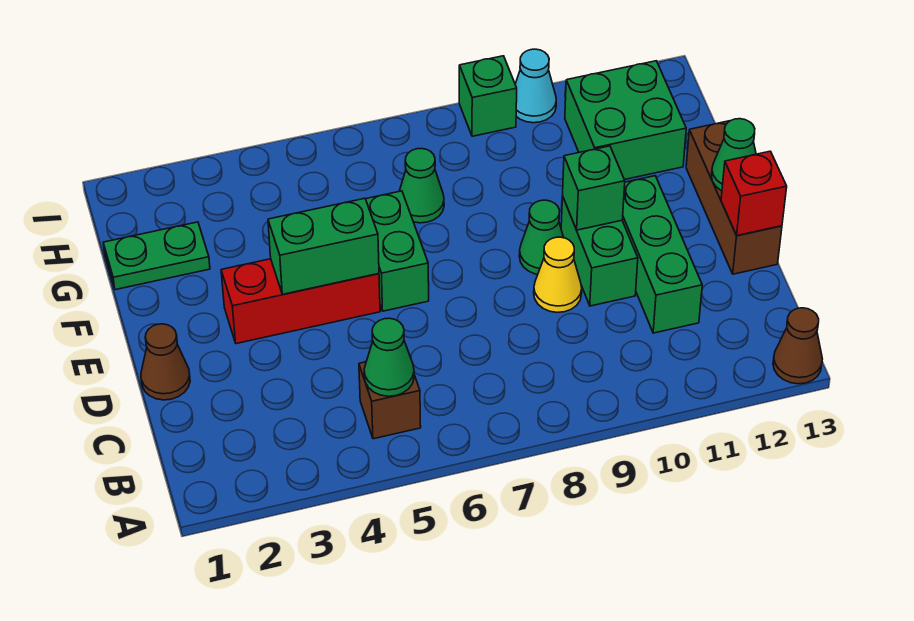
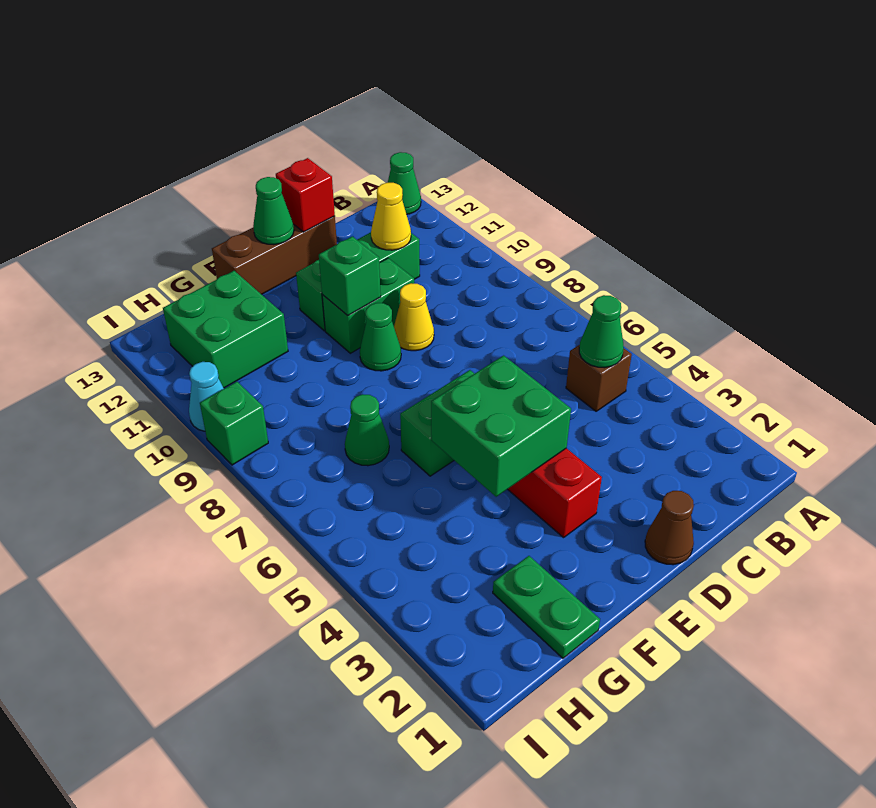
brown cone A13 level 1 -> green cone A13 level 1
none -> yellow cone C11 level 2
green brick E4:E5 level 2 -> green brick E4:F5 level 2

